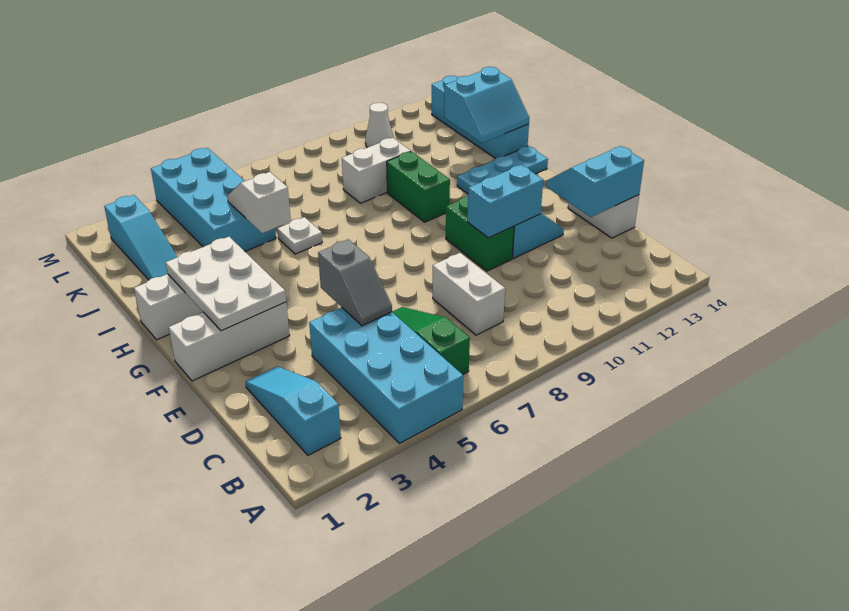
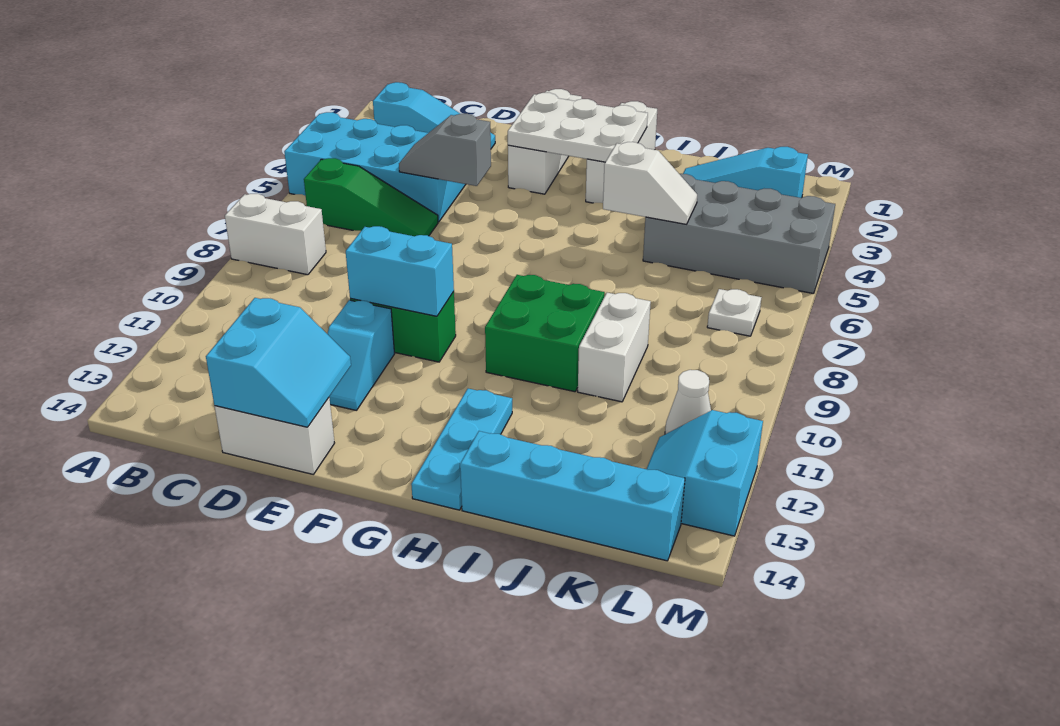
white brick C8:D8 level 1 -> white brick A8:B8 level 1
cyan brick E10:E11 level 2 -> cyan brick E10:F10 level 2
green brick H10:I10 level 1 -> green brick H9:I10 level 1
white plate I6 level 1 -> white plate L7 level 1
cyan slope I13:J14 level 2 top J -> cyan slope L12:M13 level 1 top M
cyan brick J4:M5 level 1 -> grey brick J4:M5 level 1

